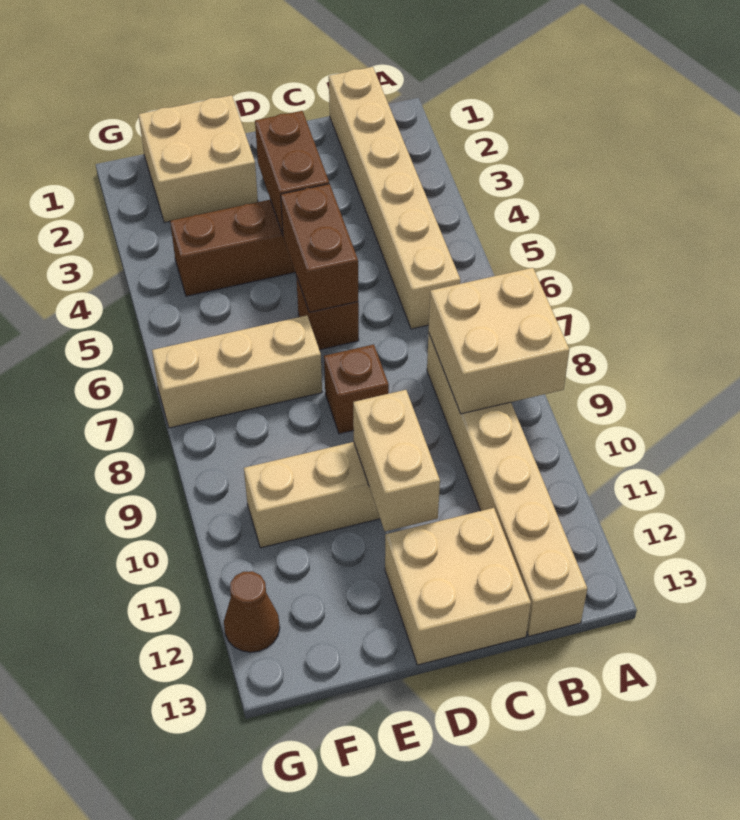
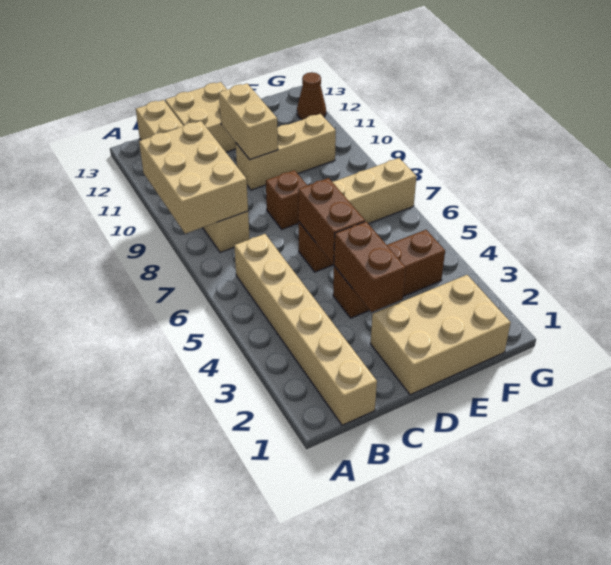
tan brick A8:B9 level 2 -> tan brick A8:B10 level 2
tan brick E1:F2 level 1 -> tan brick D1:F2 level 1

